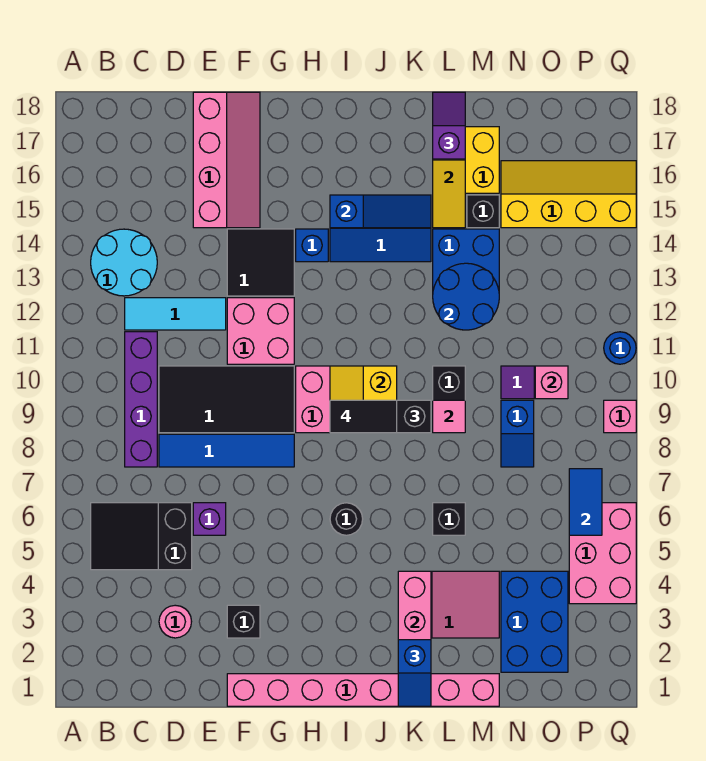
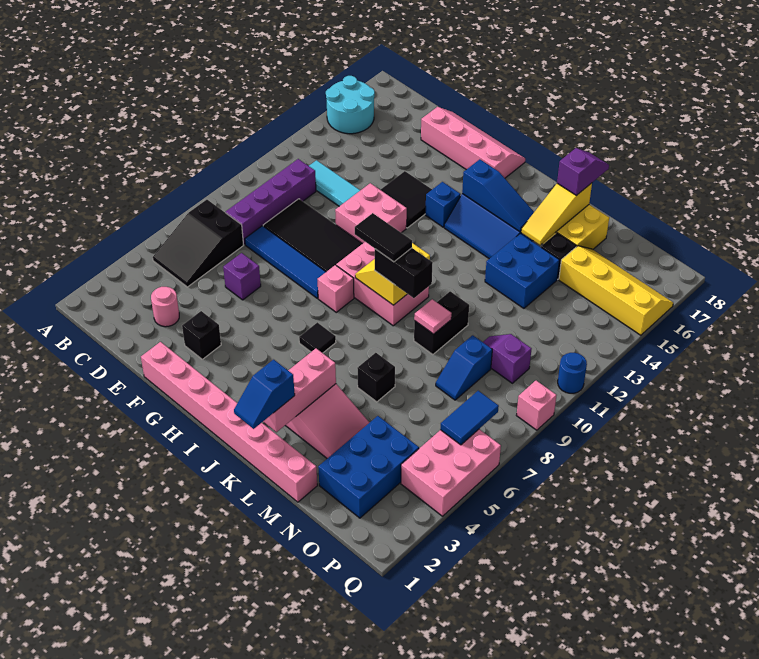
black slope B5:D6 level 1 top D -> black slope B5:C7 level 1 top 7
cyan round brick B13:C14 level 1 -> cyan round brick A15:B16 level 1
pink slope E15:F18 level 1 top E -> pink slope E17:H18 level 1 top 17
black round brick I6 level 1 -> black tile I6 level 1
blue round brick L12:M13 level 2 -> none
pink brick O10 level 2 -> pink brick H8 level 1

